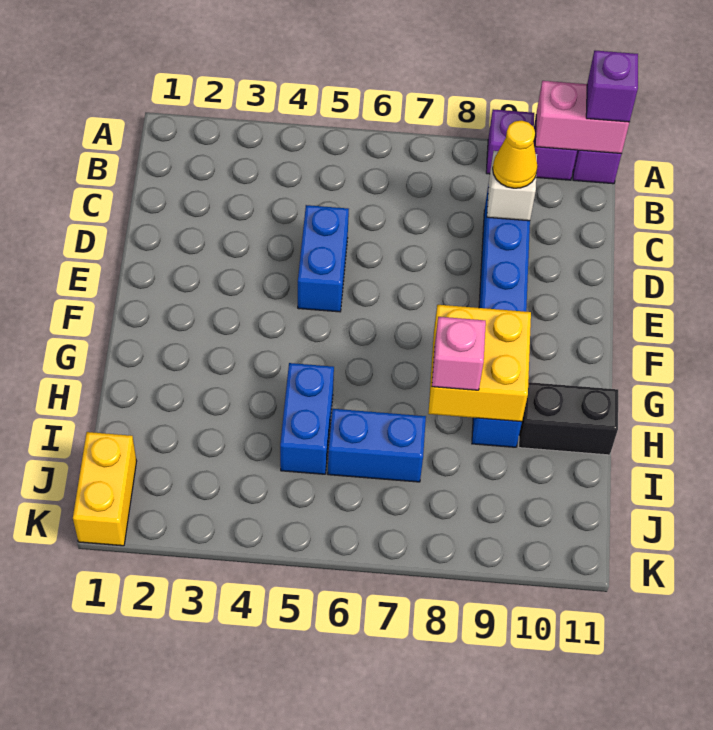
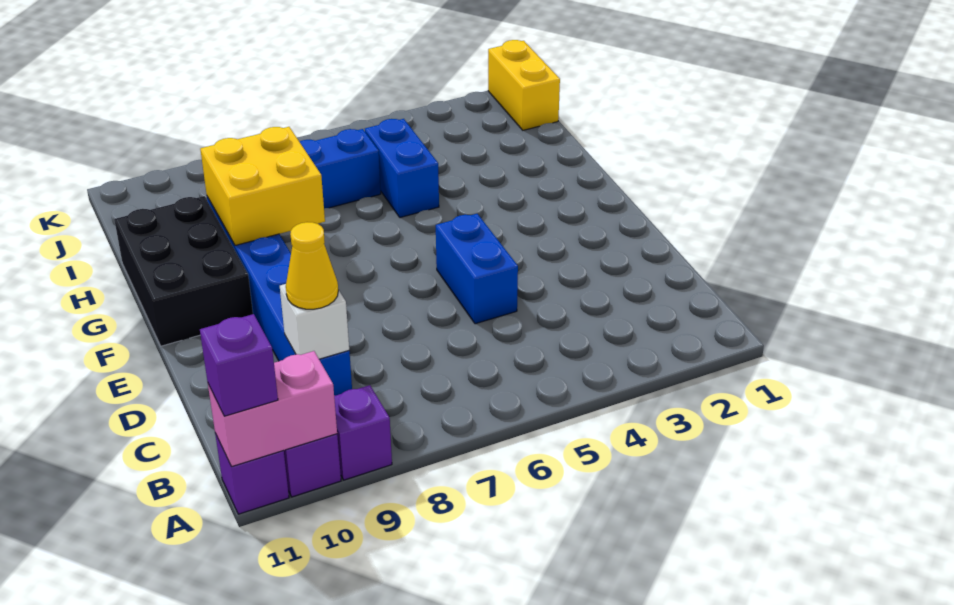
pink brick H8 level 3 -> none
black brick H10:H11 level 1 -> black brick F10:H11 level 1

